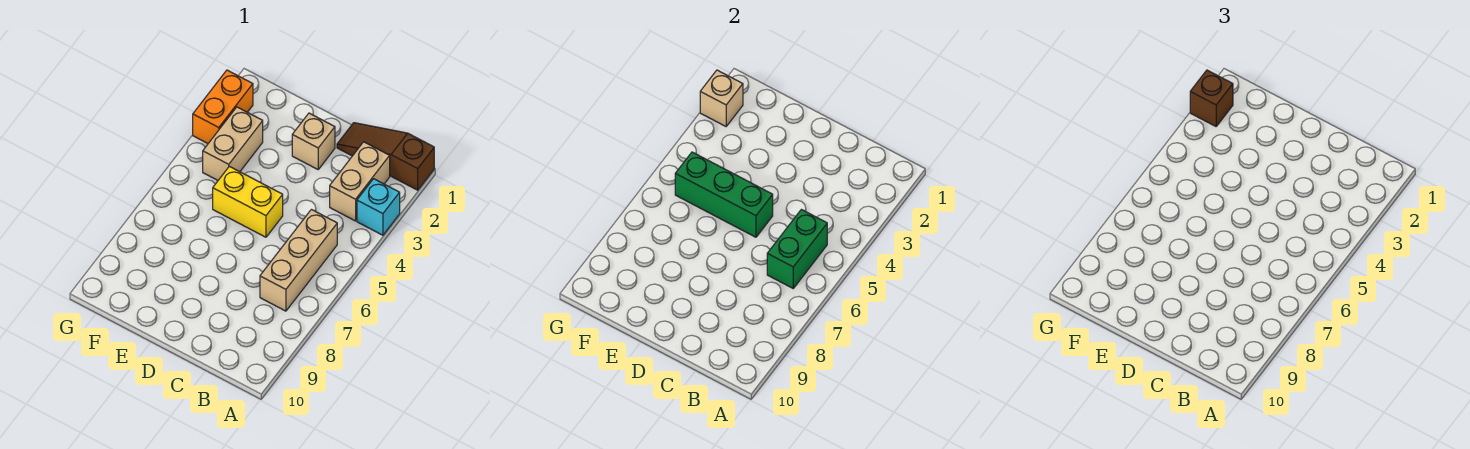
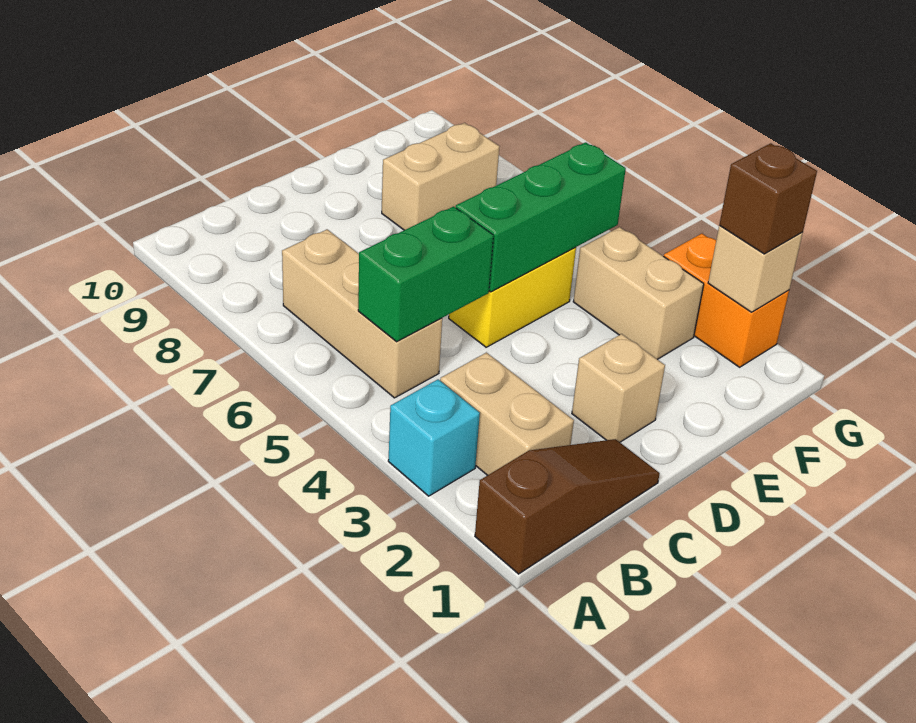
green brick B5:B6 level 2 -> green brick B5:C5 level 2
none -> tan brick E8:F8 level 1

